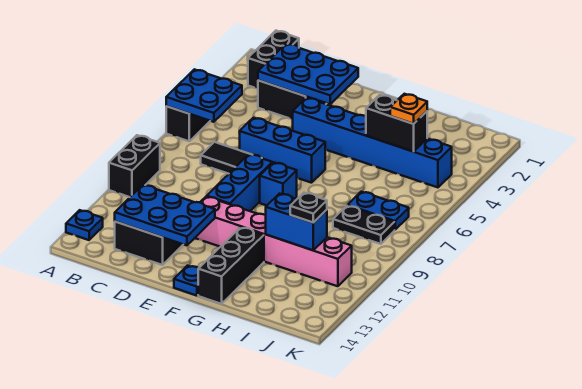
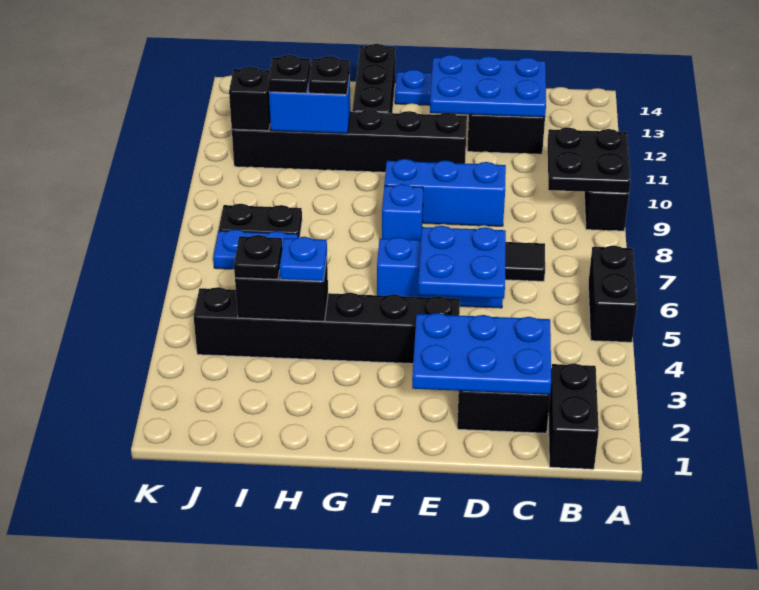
blue plate A5:B6 level 2 -> blue plate D5:E6 level 2
none -> black plate A9:B10 level 2
blue plate A13 level 1 -> blue plate H4 level 3
blue brick E4:J4 level 1 -> black brick E4:J4 level 1
blue brick E8:E10 level 1 -> blue brick D9:F9 level 1
pink brick E11:J11 level 1 -> black brick E11:J11 level 1
none -> black plate H11 level 3
orange plate I4 level 3 -> black plate I4 level 3
none -> black brick J11 level 2

